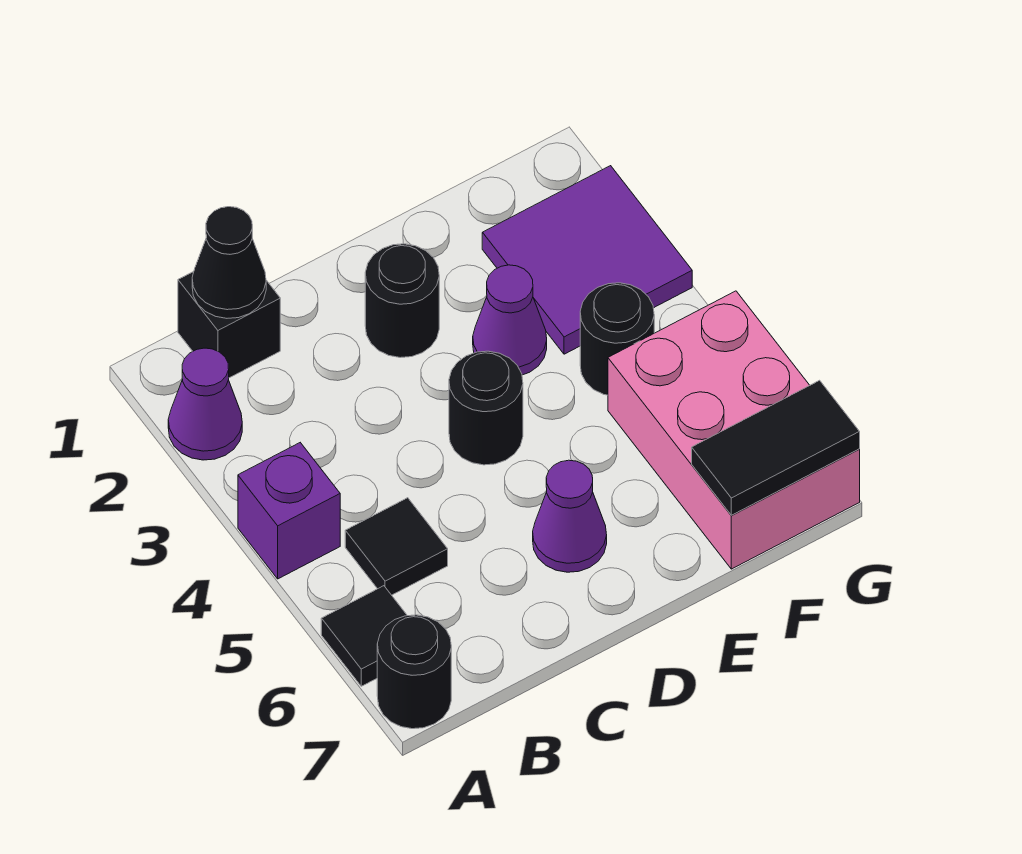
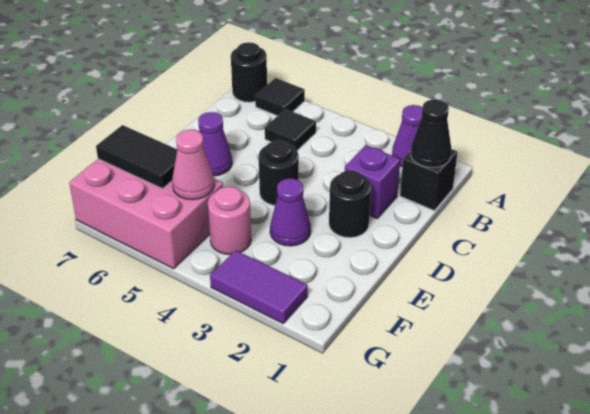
purple brick A4 level 1 -> purple brick C2 level 1
purple tile F2:G3 level 1 -> purple tile G2:G3 level 1
black round brick F4 level 1 -> pink round brick F4 level 1
none -> pink cone F5 level 2
black tile F7:G7 level 2 -> black tile F6:F7 level 2

